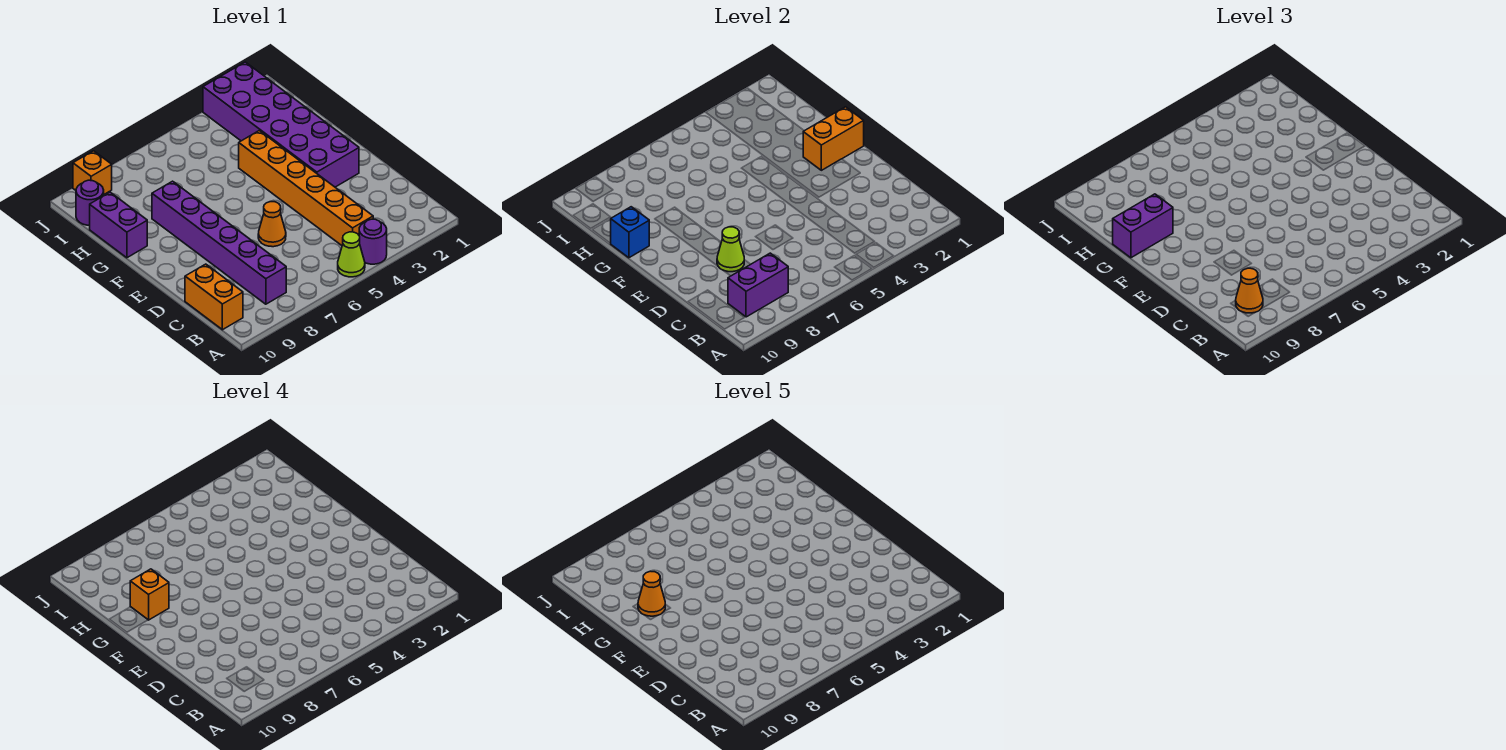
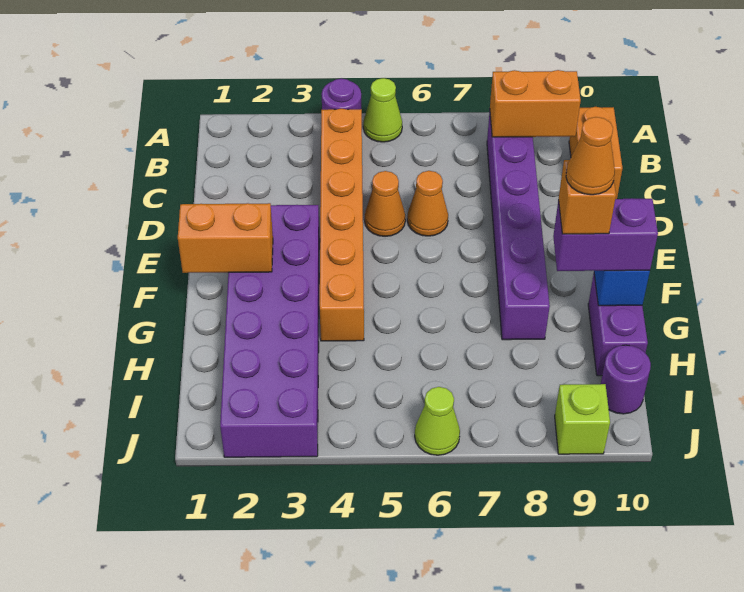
purple brick B8:B9 level 2 -> orange brick B8:B9 level 2
orange cone B9 level 3 -> orange cone D5 level 1
lime cone D8 level 2 -> lime cone J6 level 1
orange brick J9 level 1 -> lime brick J9 level 1

